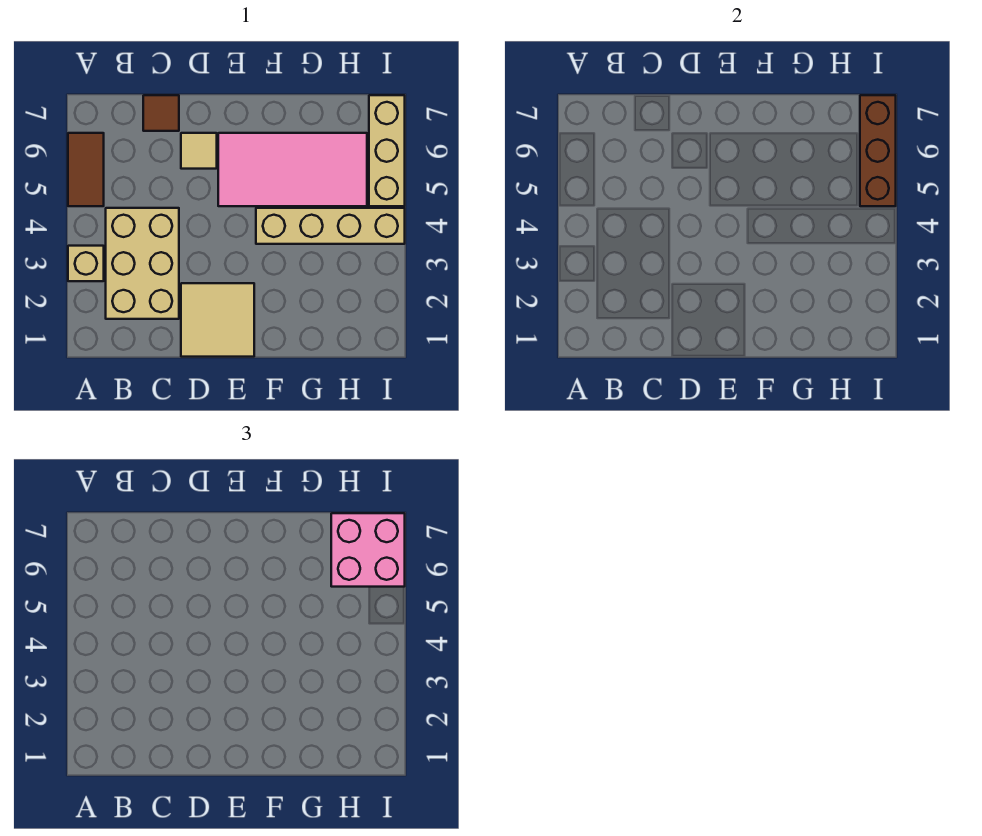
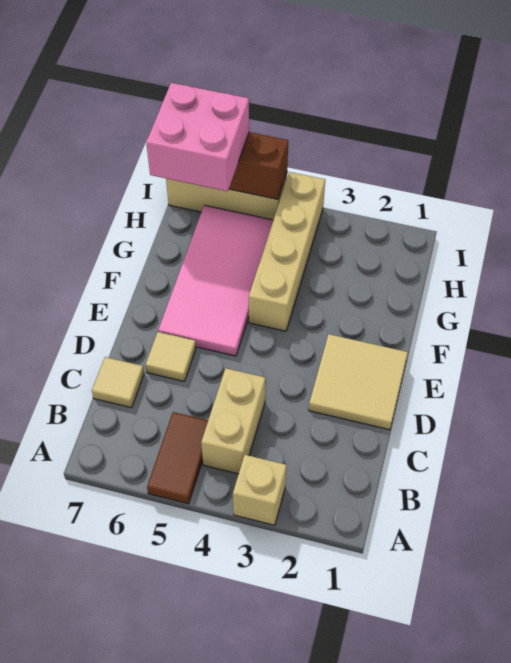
brown tile A5:A6 level 1 -> brown tile A5:B5 level 1
tan brick B2:C4 level 1 -> tan brick B4:C4 level 1
brown tile C7 level 1 -> tan tile C7 level 1

